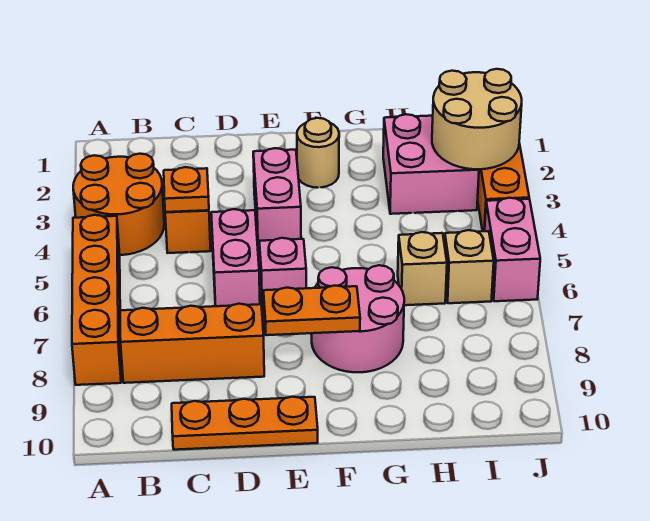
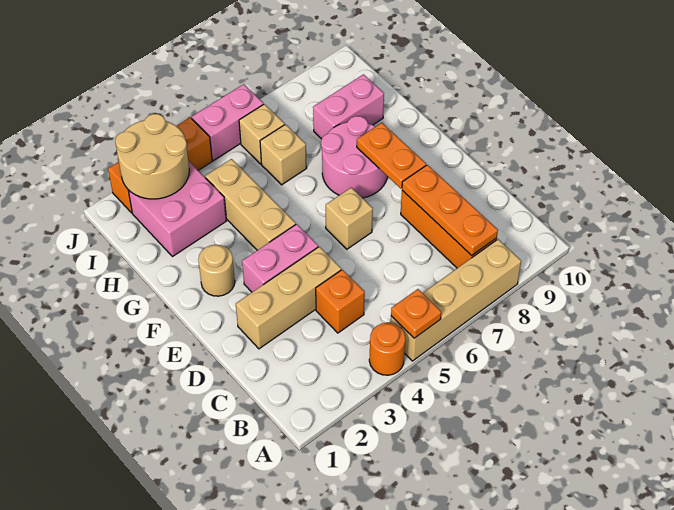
orange round brick A3:B4 level 1 -> orange round brick A4 level 1
orange brick A5:A8 level 1 -> tan brick A5:A8 level 1
orange plate C4 level 2 -> orange plate A5 level 2
orange plate C10:E10 level 1 -> orange plate B8:D8 level 2
none -> tan brick D2:D4 level 1
pink brick D5:D6 level 1 -> pink brick H8:H9 level 1
pink brick E6 level 1 -> tan brick E6 level 1
none -> tan brick F4:H4 level 1

